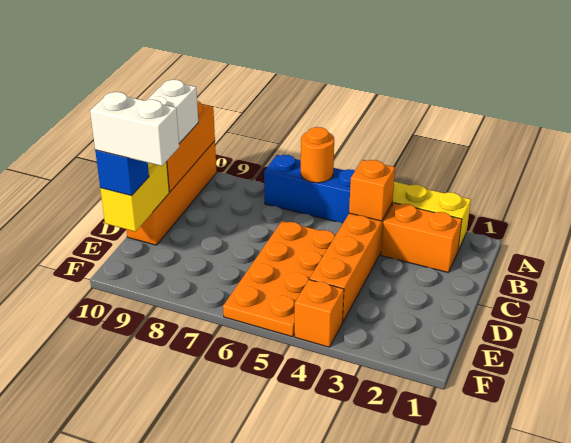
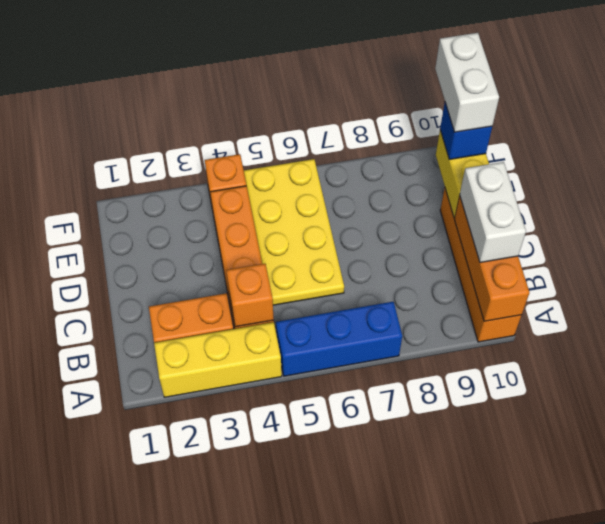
orange round brick A6 level 2 -> none
orange plate C5:F6 level 1 -> yellow plate C5:F6 level 1
white brick E9:E10 level 4 -> white brick E10:F10 level 4

